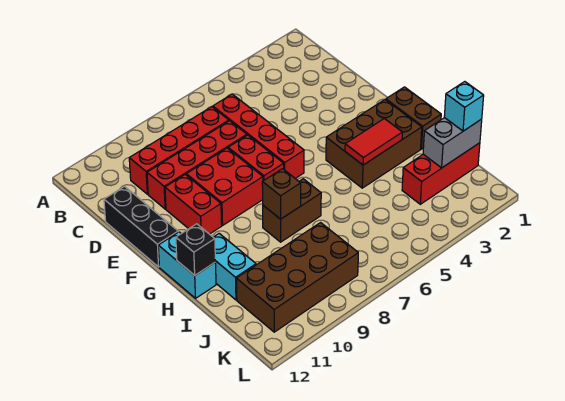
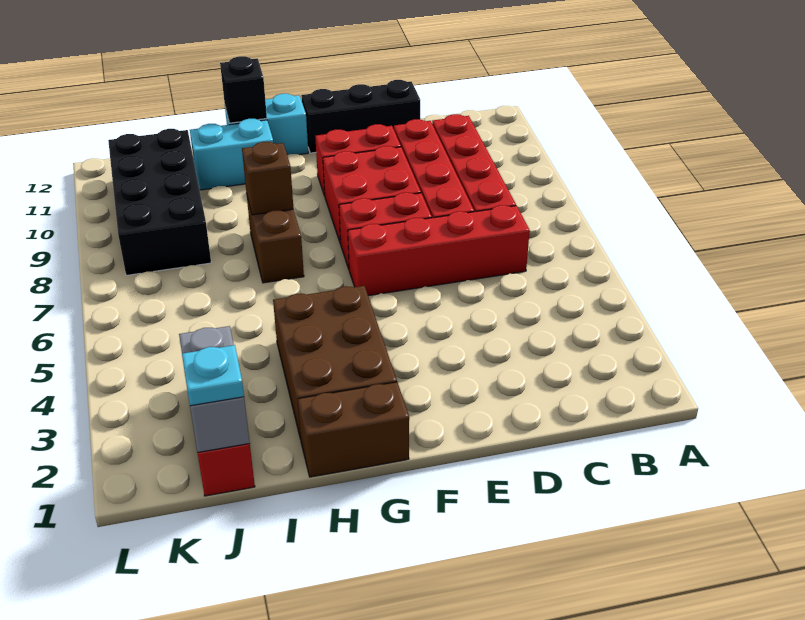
red tile H3:H4 level 2 -> none
cyan brick J1 level 3 -> cyan plate J1 level 3
brown brick J8:K11 level 1 -> black brick J8:K11 level 1

